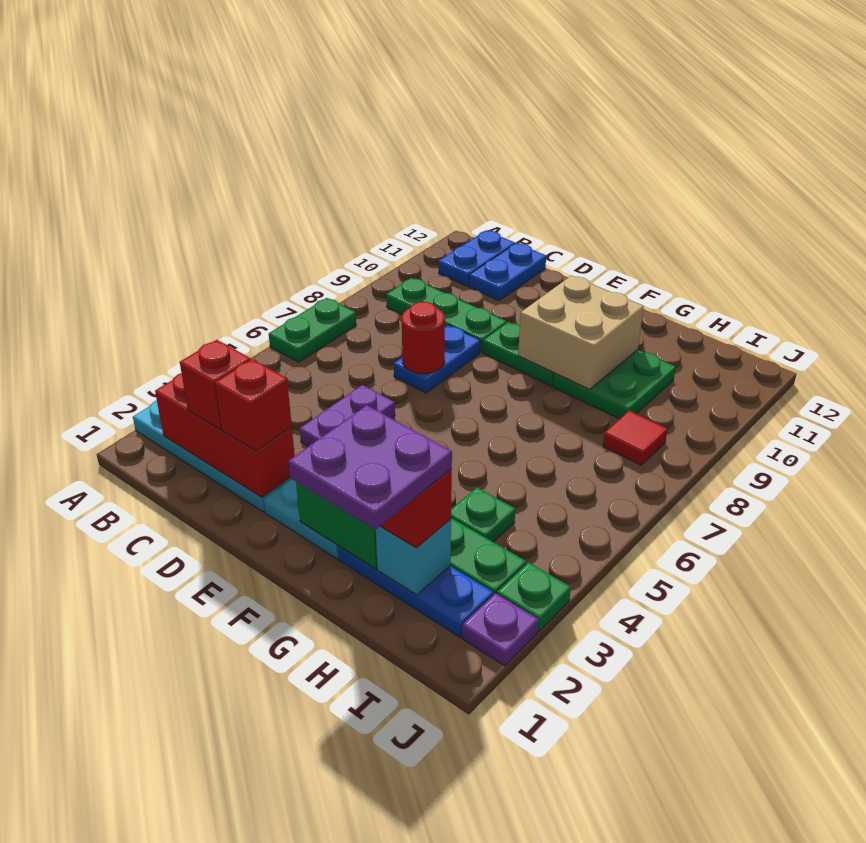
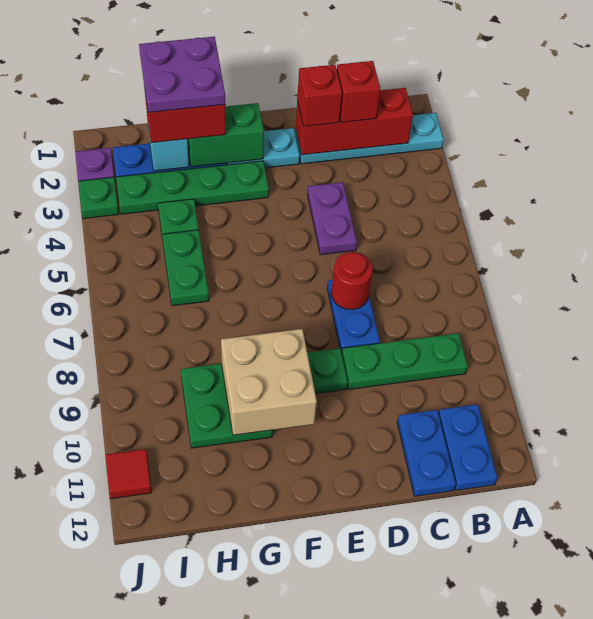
green plate A6:A7 level 1 -> green plate H5:H6 level 1
red tile I8 level 1 -> red tile J11 level 1

